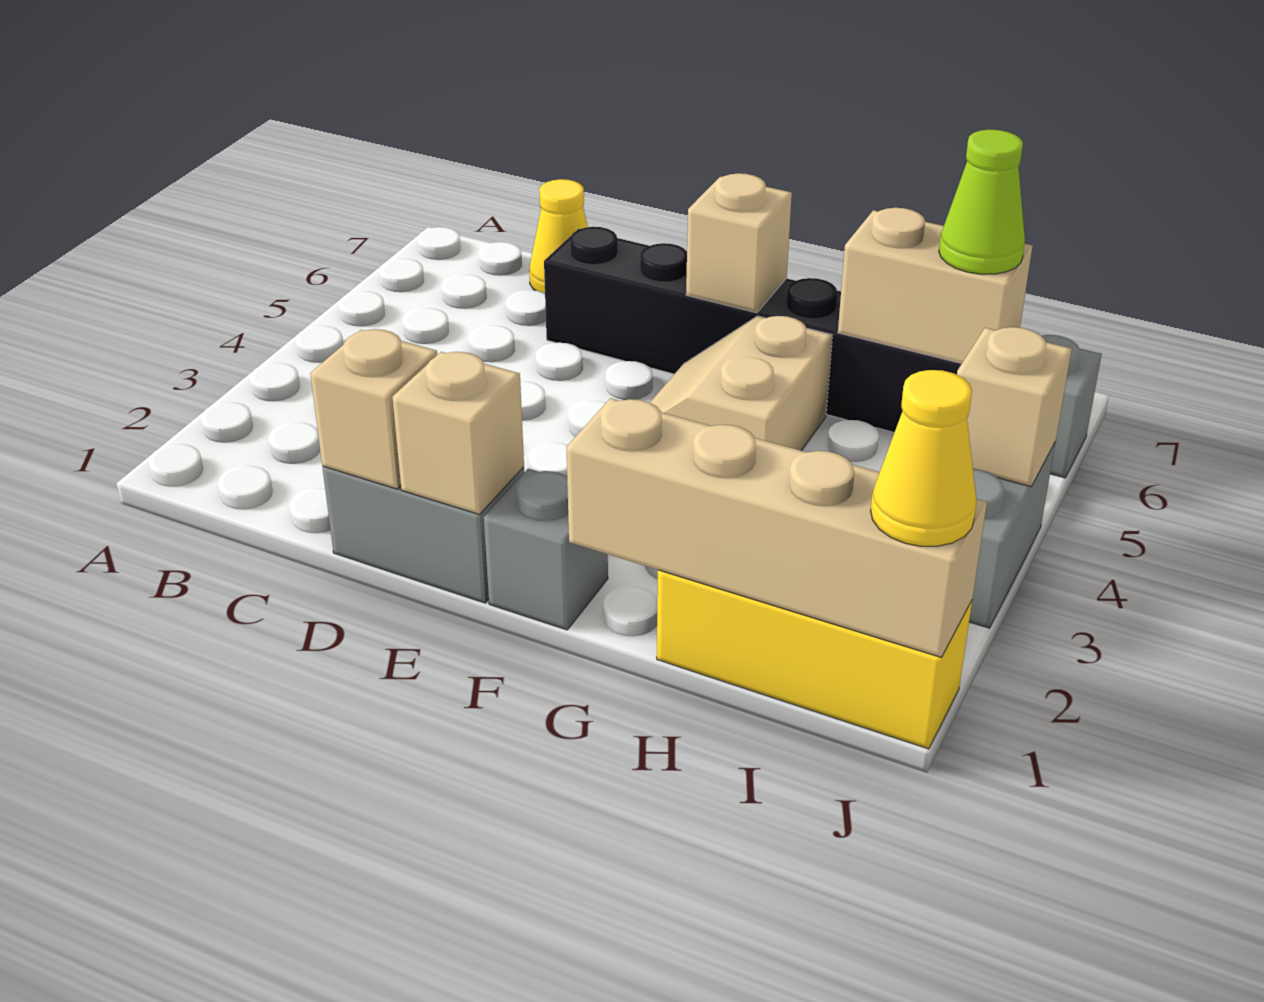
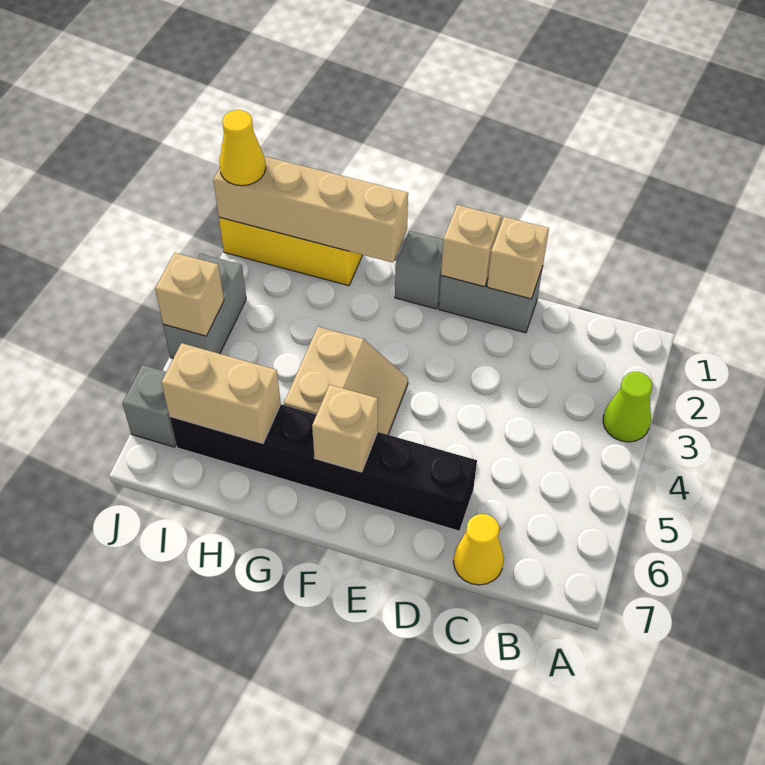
lime cone I6 level 3 -> lime cone A3 level 1

